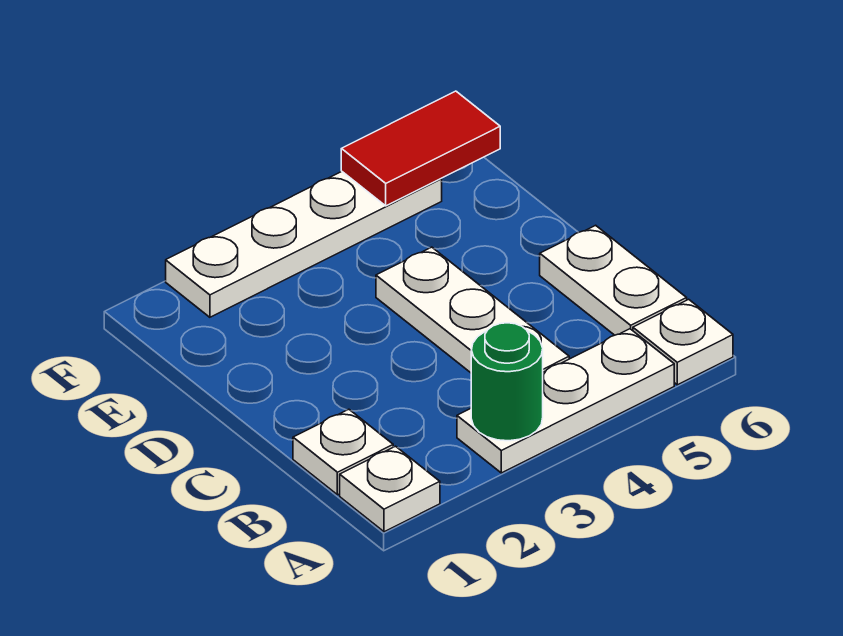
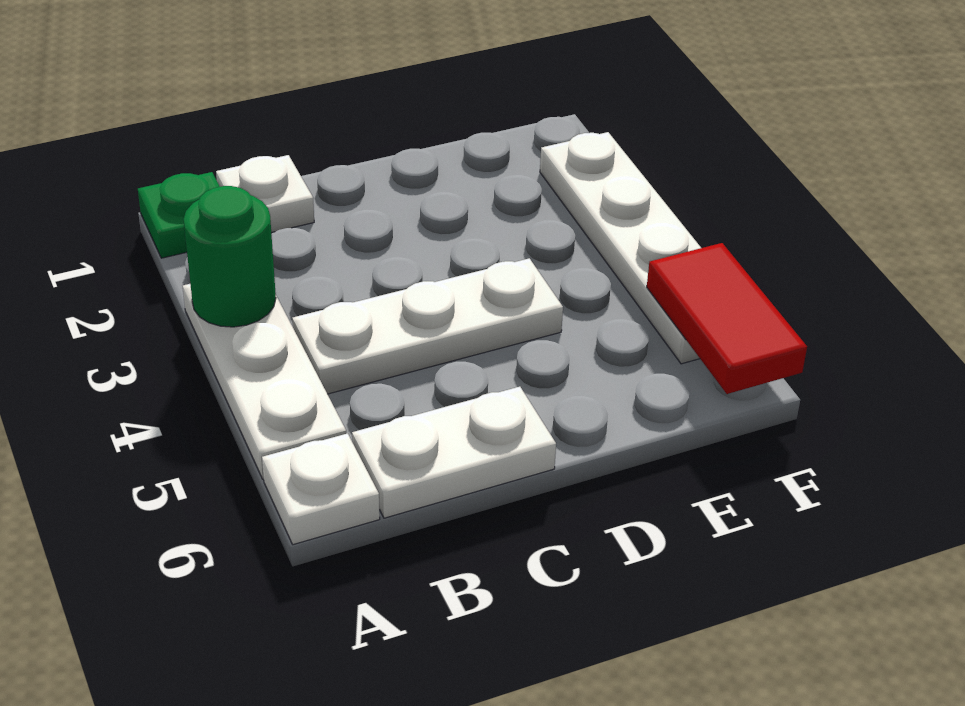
white plate A1 level 1 -> green plate A1 level 1

